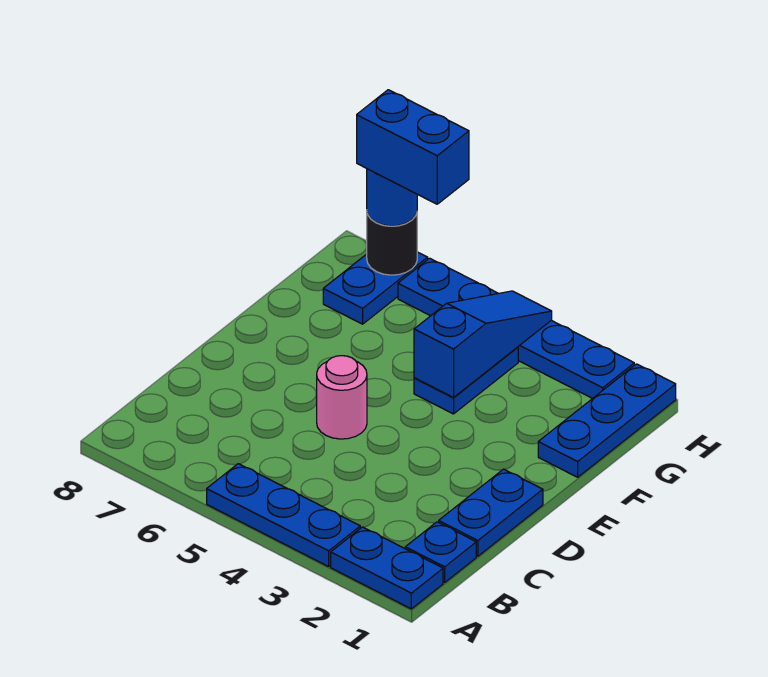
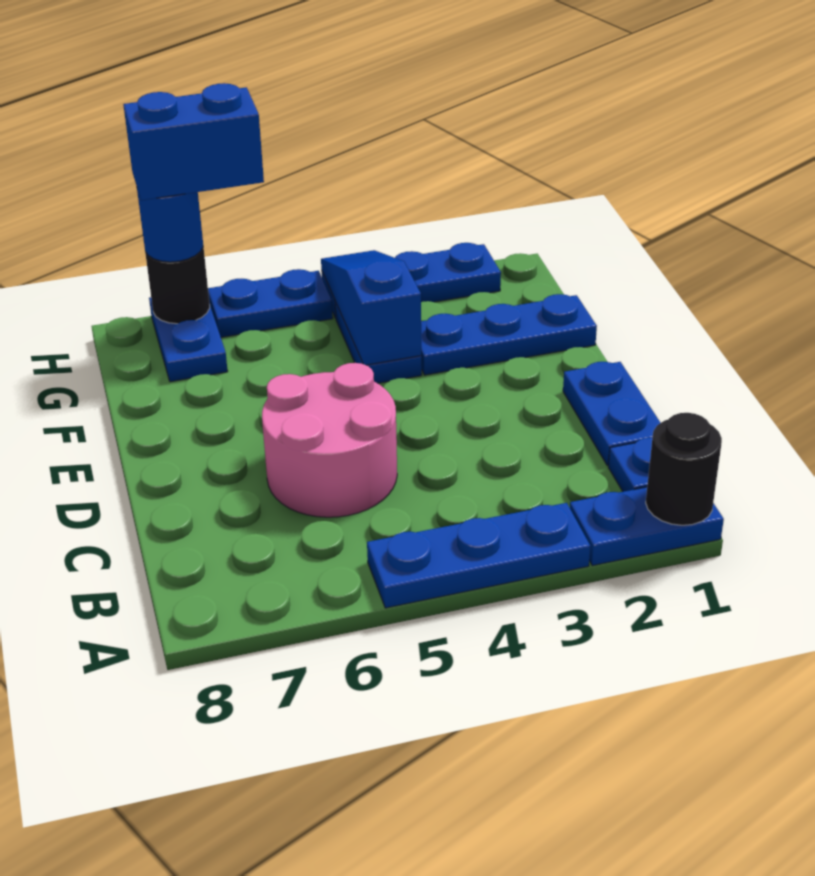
none -> black round brick A1 level 2
pink round brick D5 level 1 -> pink round brick C5:D6 level 1
blue plate F1:H1 level 1 -> blue plate F1:F3 level 1

